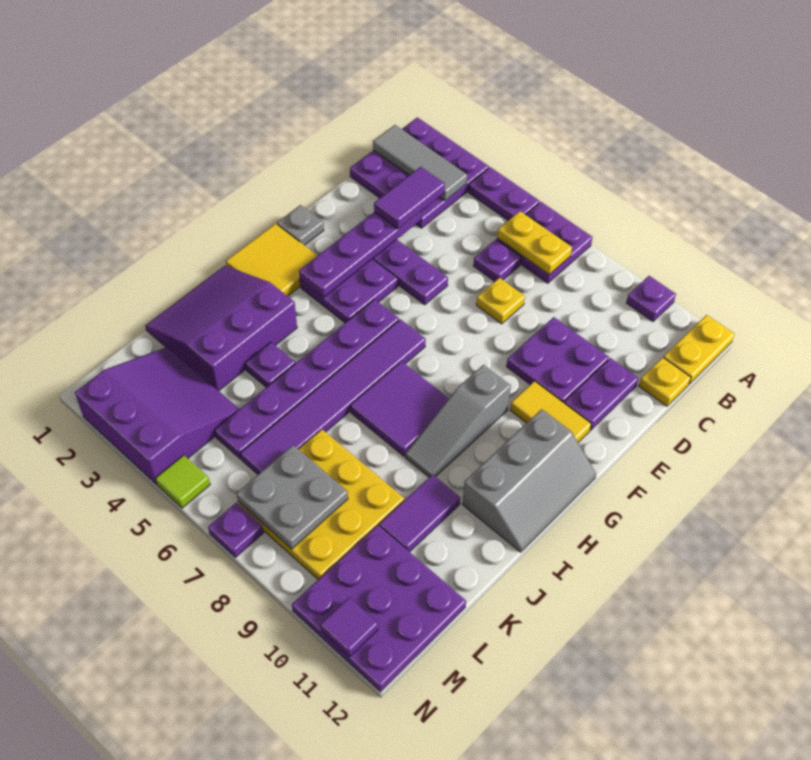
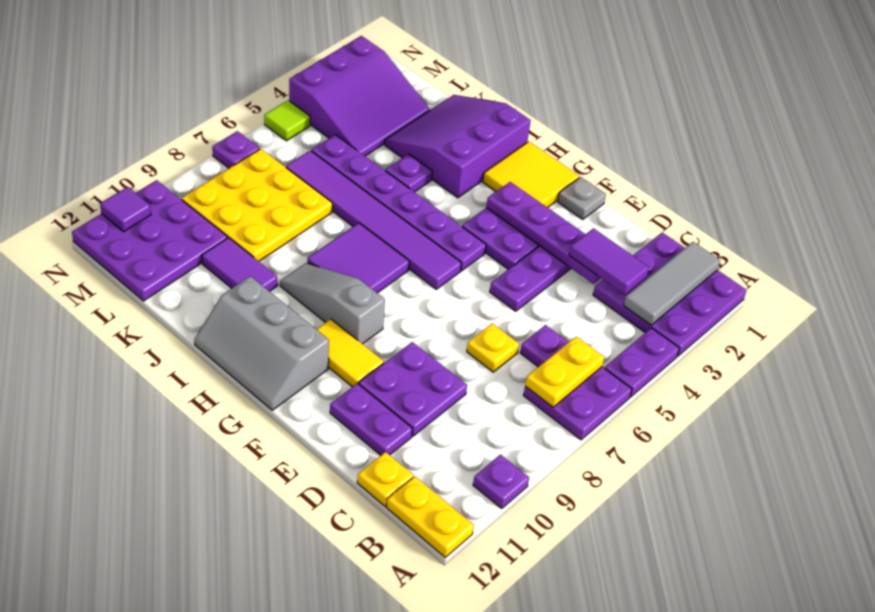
yellow tile F10:F11 level 1 -> yellow tile F10:G10 level 1
purple slope I1:K3 level 1 top 3 -> purple slope I1:K3 level 1 top I
grey plate L7:M8 level 2 -> none

